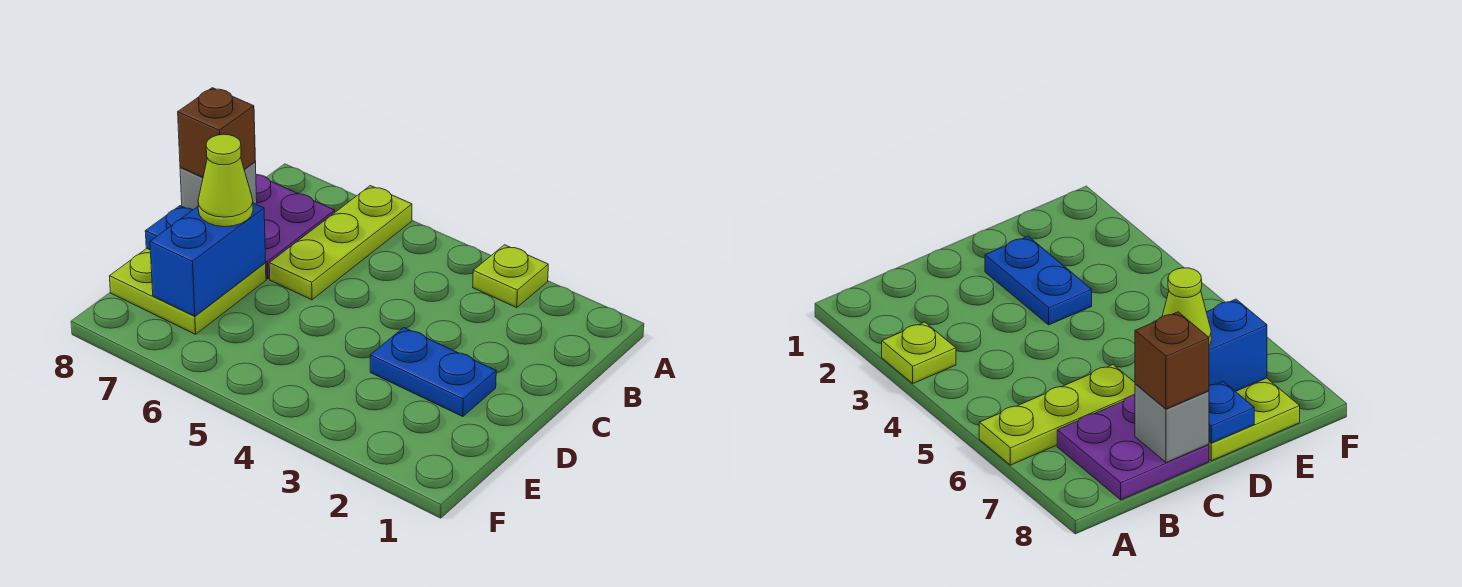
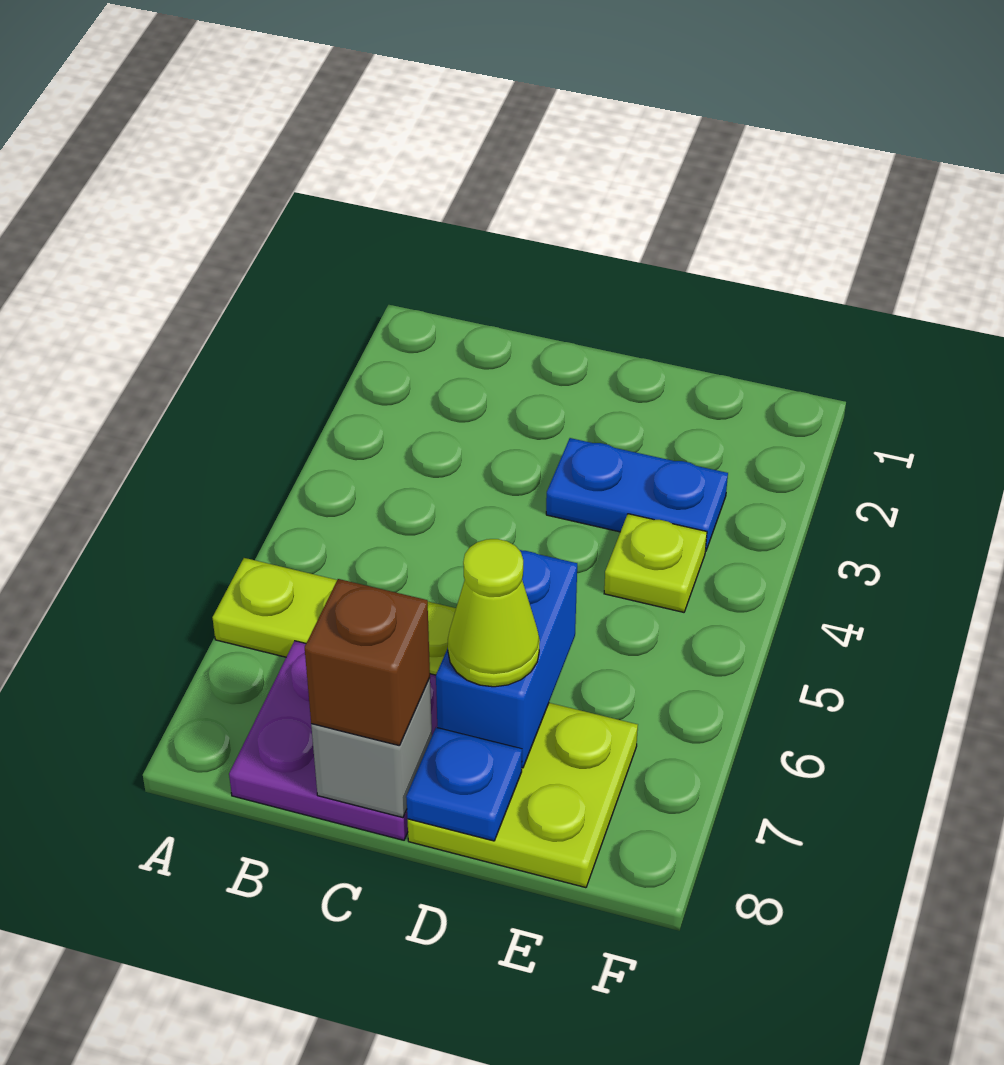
lime plate A3 level 1 -> lime plate E4 level 1
blue plate D2:D3 level 1 -> blue plate D3:E3 level 1
blue brick D7:E7 level 2 -> blue brick D6:D7 level 2

